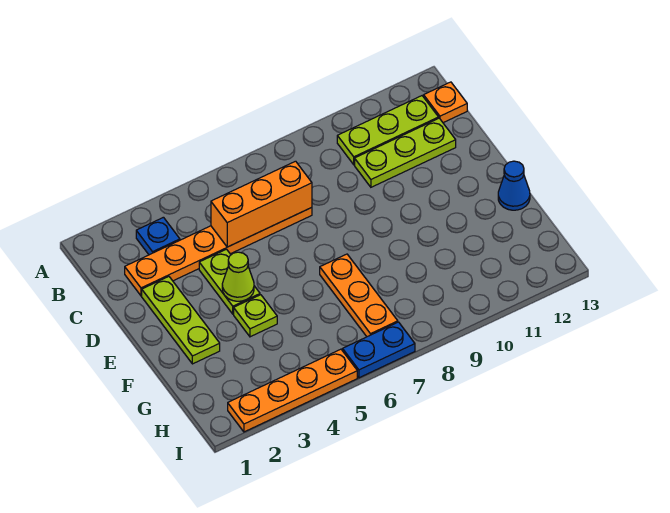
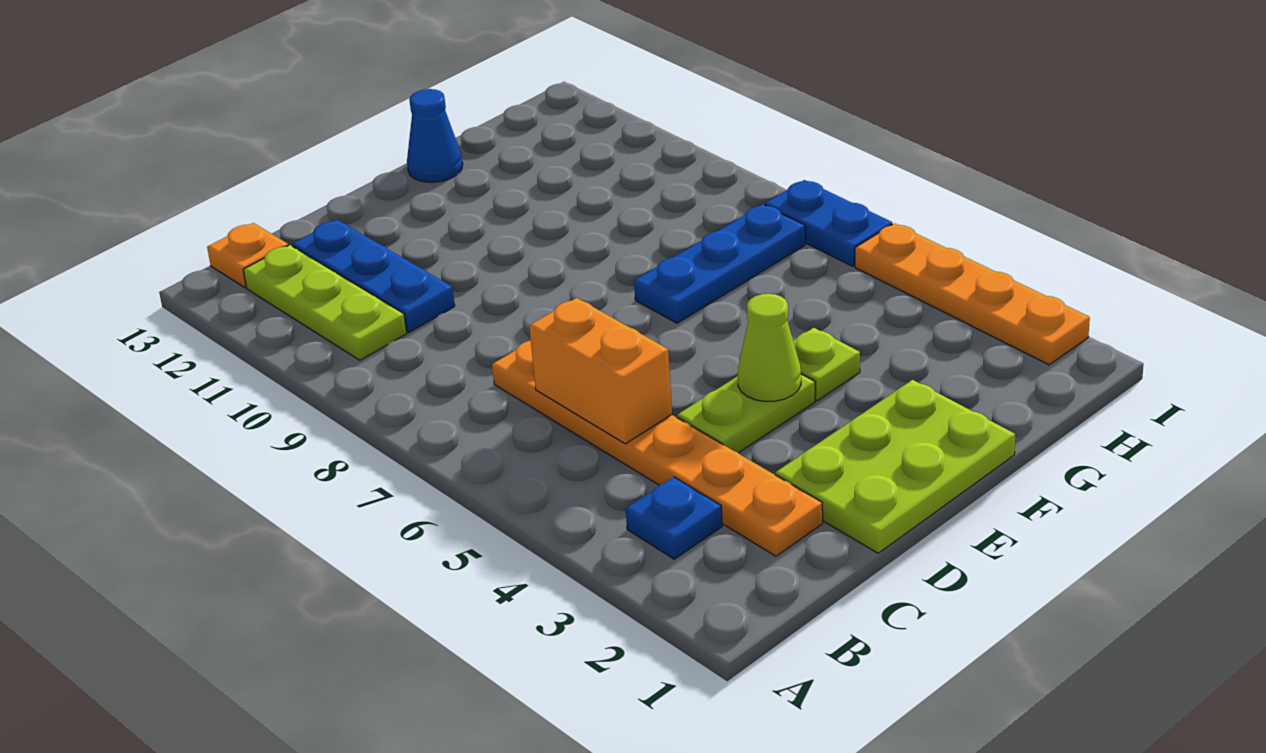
orange brick C5:C7 level 2 -> orange brick C5:C6 level 2
lime plate C10:C12 level 1 -> blue plate C10:C12 level 1
lime plate D2:F2 level 1 -> lime plate D1:F2 level 1
orange plate F7:H7 level 1 -> blue plate F7:H7 level 1

